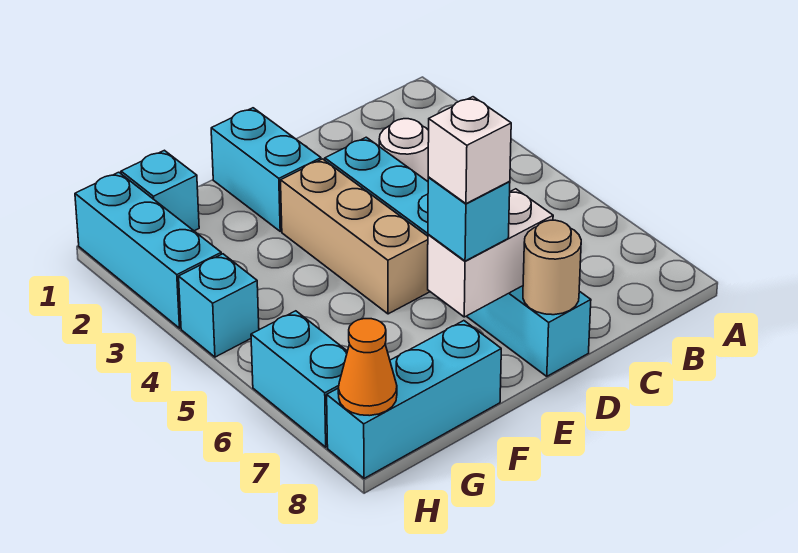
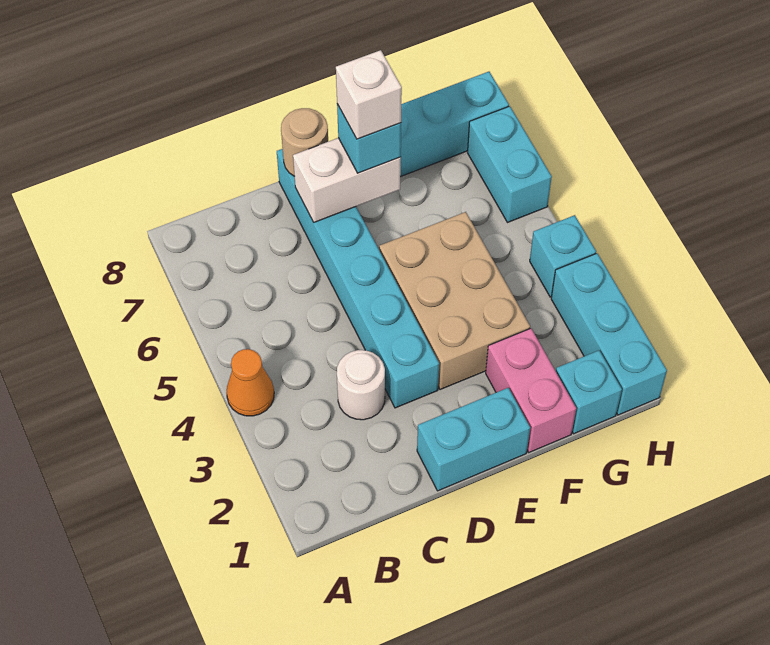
cyan brick E1:E2 level 1 -> cyan brick D1:E1 level 1
tan brick E3:E5 level 1 -> tan brick E3:F5 level 1
none -> pink brick F1:F2 level 1
orange cone H8 level 2 -> orange cone A4 level 1

